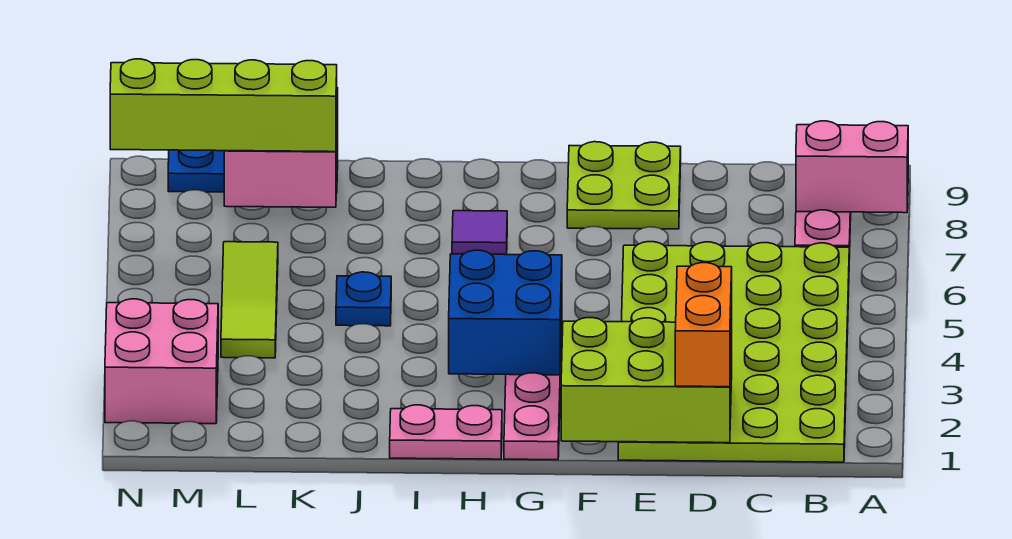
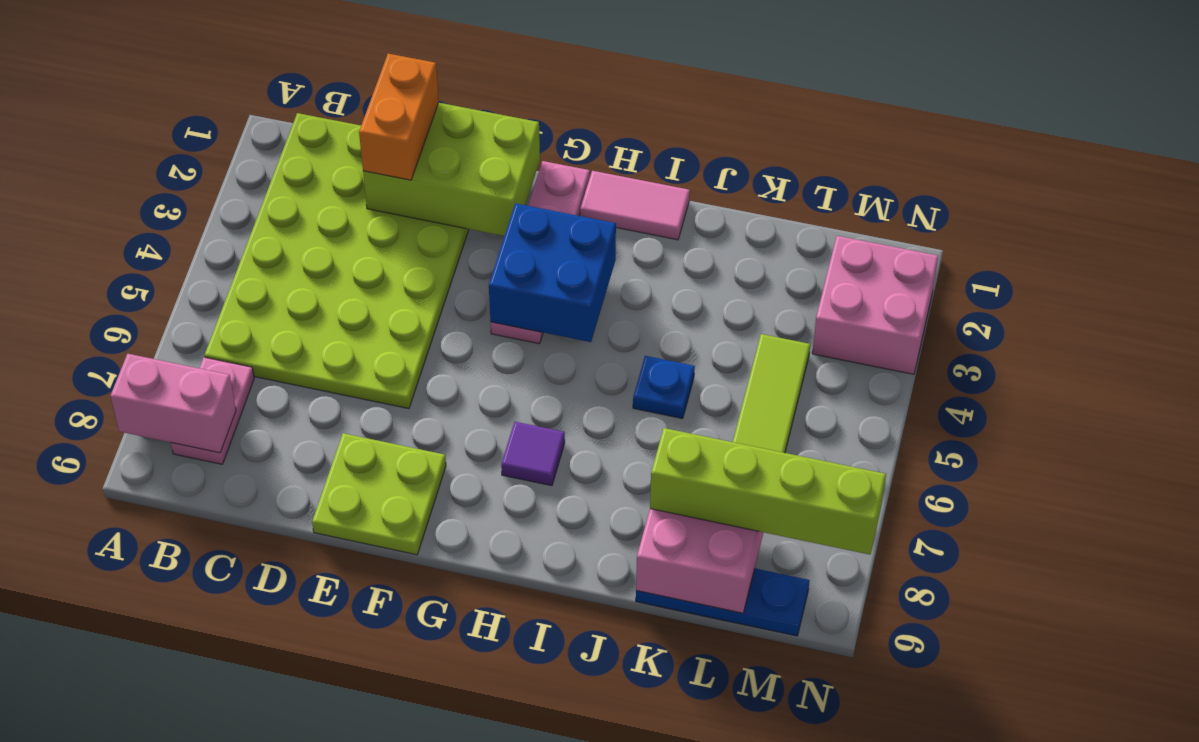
pink plate H1:I1 level 1 -> pink tile H1:I1 level 1

